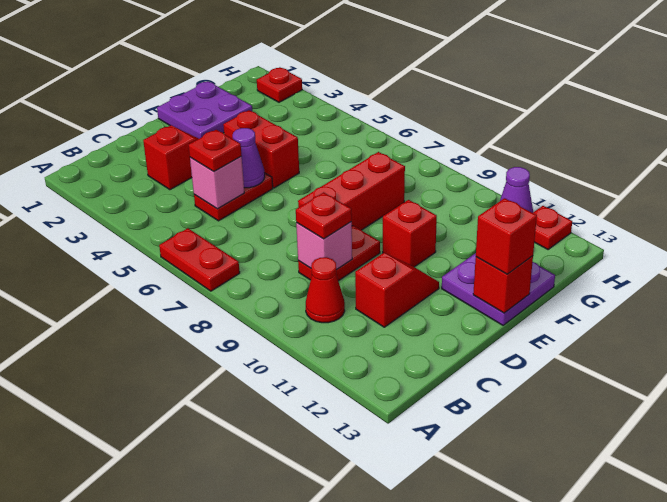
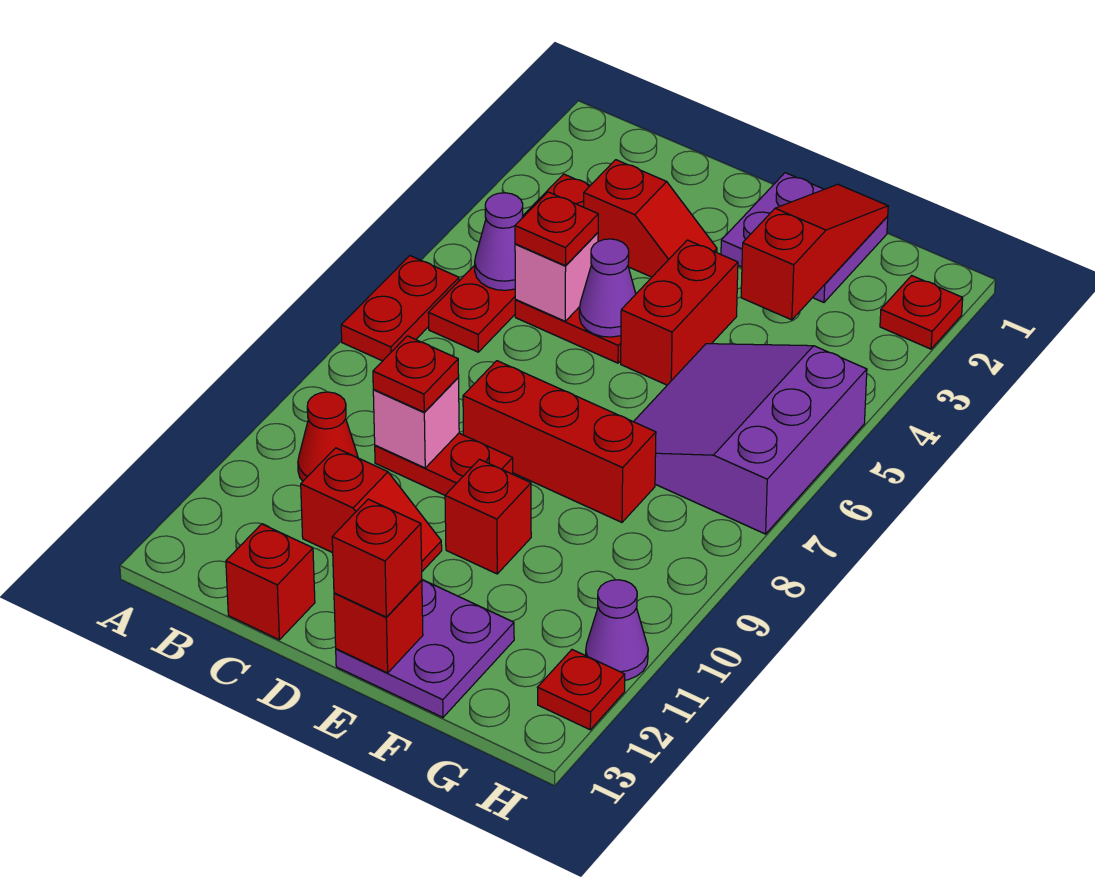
none -> red plate B3:B6 level 1
none -> purple cone B5 level 2
none -> red brick C13 level 1
none -> red slope F1:F3 level 2 top 3
none -> purple slope F5:H7 level 1 top H

